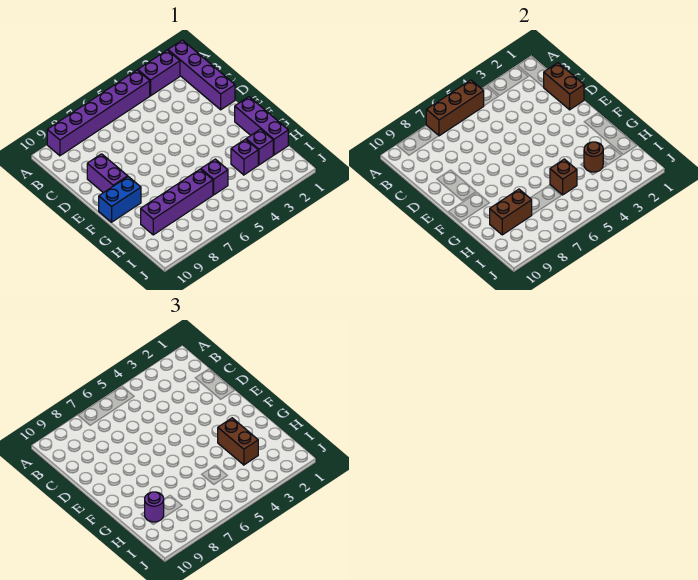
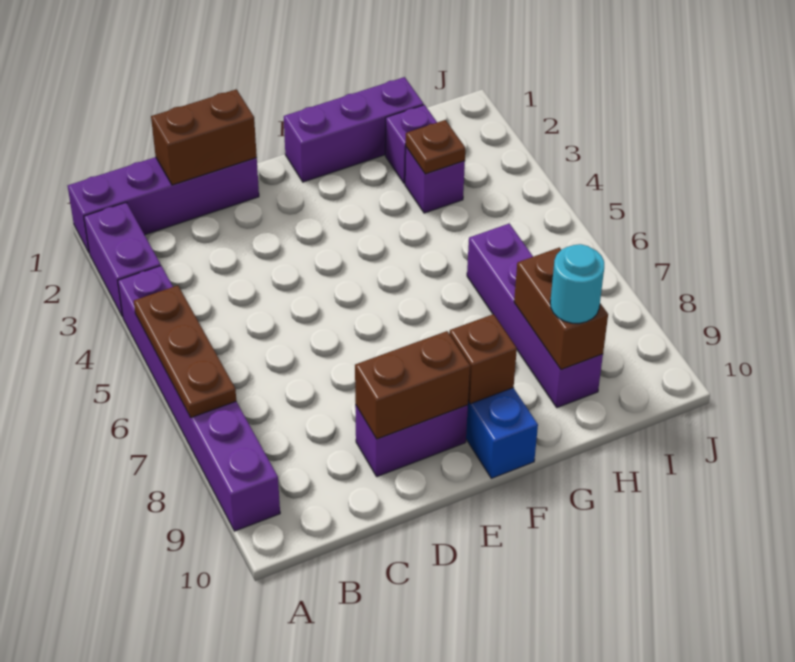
brown brick A5:A7 level 2 -> brown plate A5:A7 level 2
brown brick G3:H3 level 3 -> brown brick D9:E9 level 2
brown round brick H3 level 2 -> brown plate H3 level 2
purple brick H5 level 1 -> none
brown brick H5 level 2 -> brown brick F9 level 2
purple round brick H9 level 3 -> cyan round brick H9 level 3

